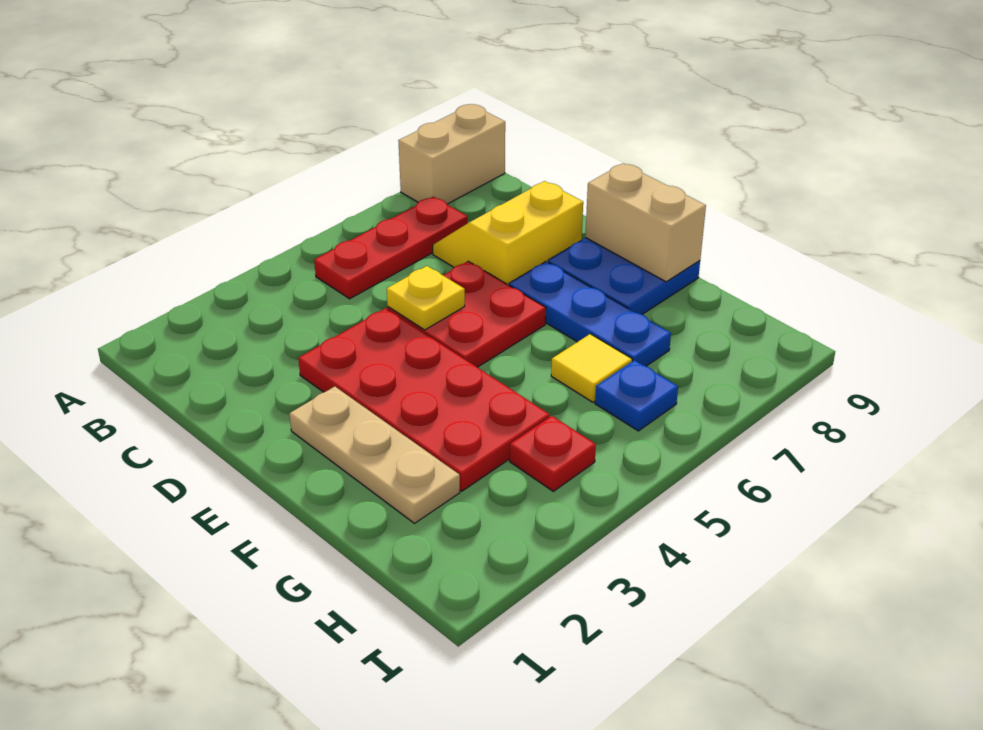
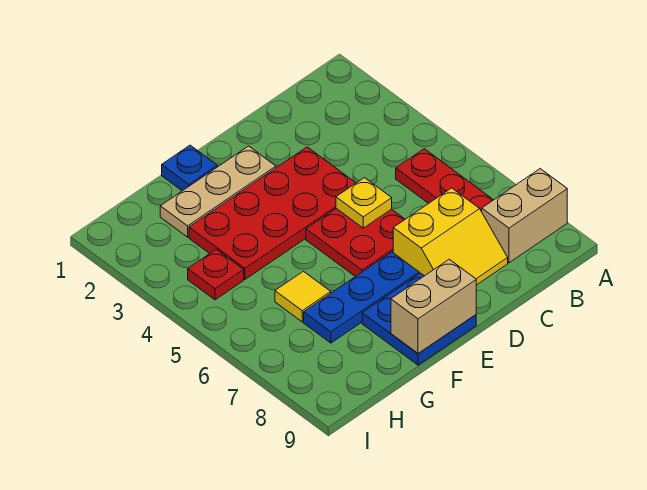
tan brick A8:A9 level 1 -> tan brick A8:B8 level 1
yellow slope C7:D8 level 1 top D -> yellow slope C7:D8 level 1 top 7
blue plate H6 level 1 -> blue plate F1 level 1

